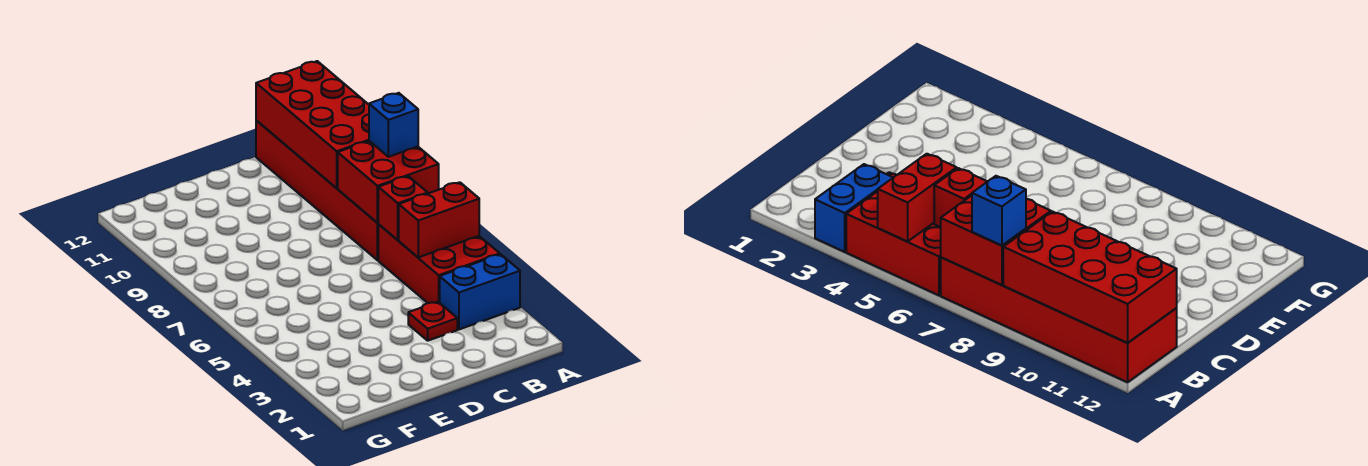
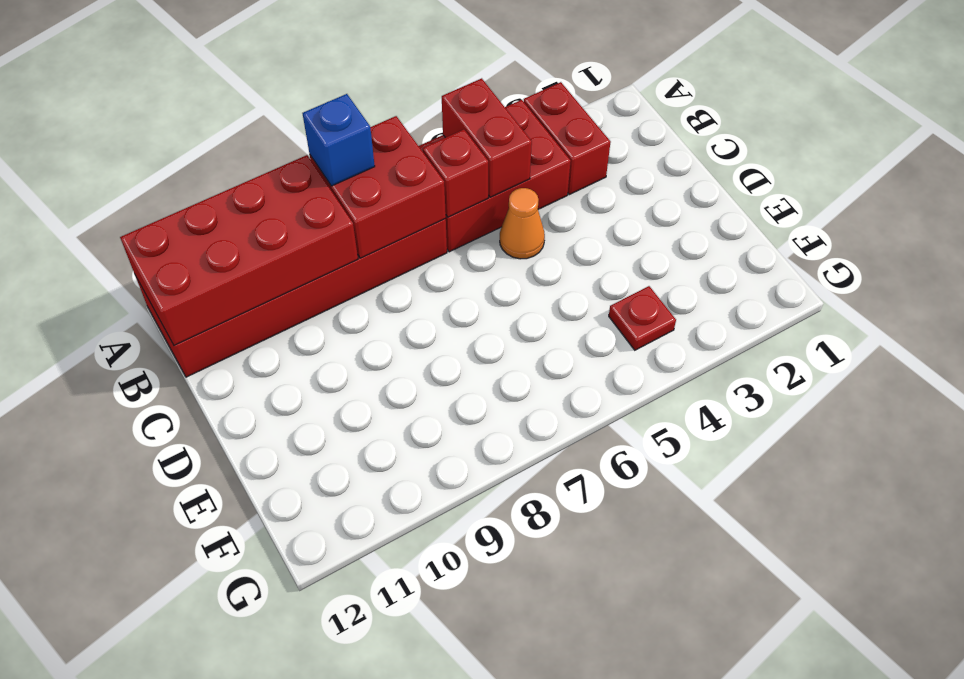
blue brick A3:B3 level 1 -> red brick A3:B3 level 1
red plate C3 level 1 -> red plate F4 level 1
none -> orange cone C5 level 1

